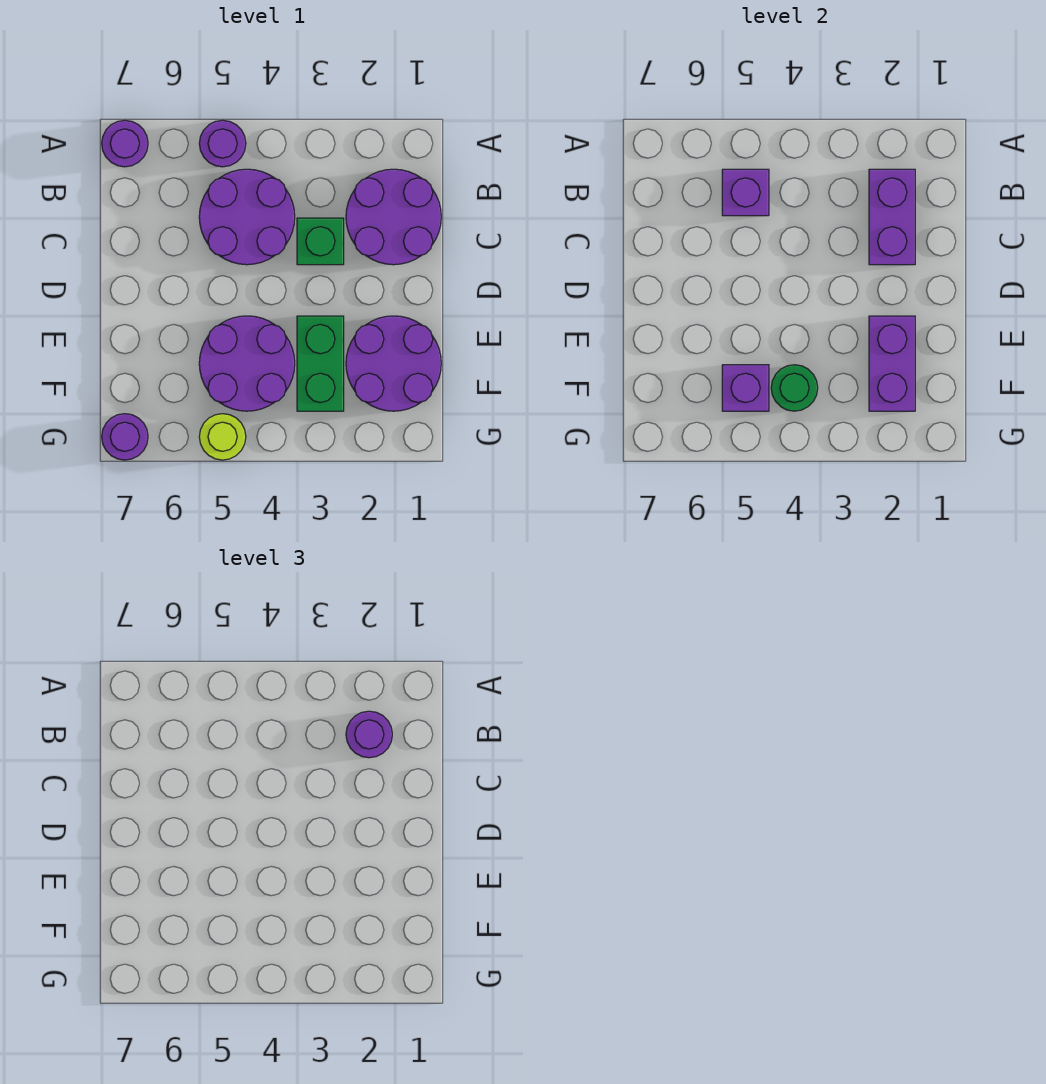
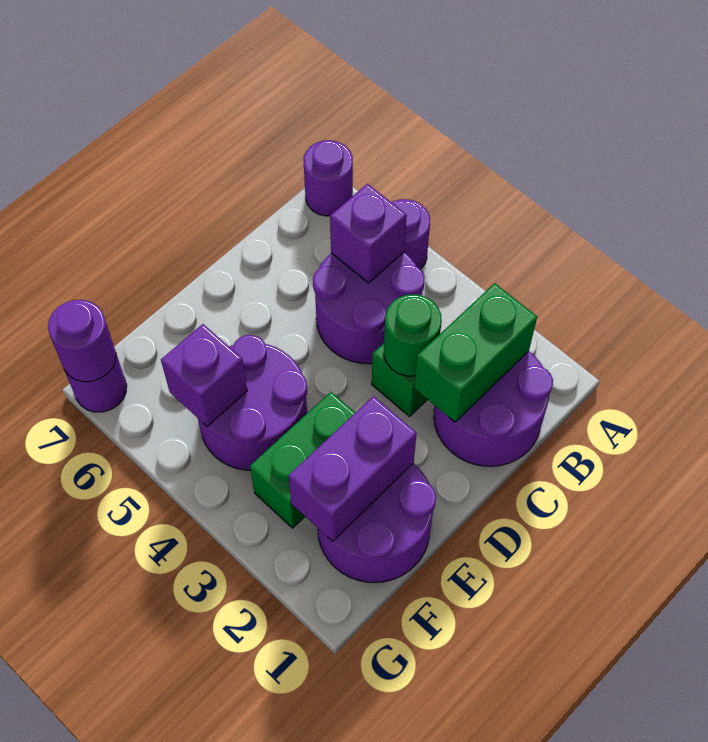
purple brick B2:C2 level 2 -> green brick B2:C2 level 2
purple round brick B2 level 3 -> purple round brick G7 level 2
green round brick F4 level 2 -> green round brick C3 level 2
lime round brick G5 level 1 -> none

